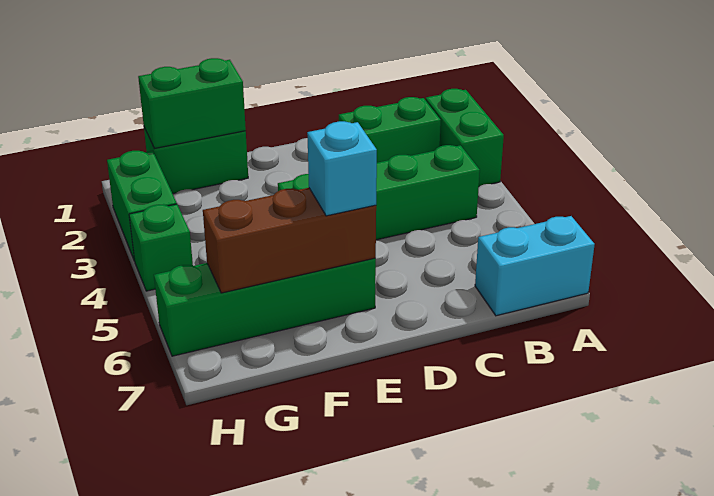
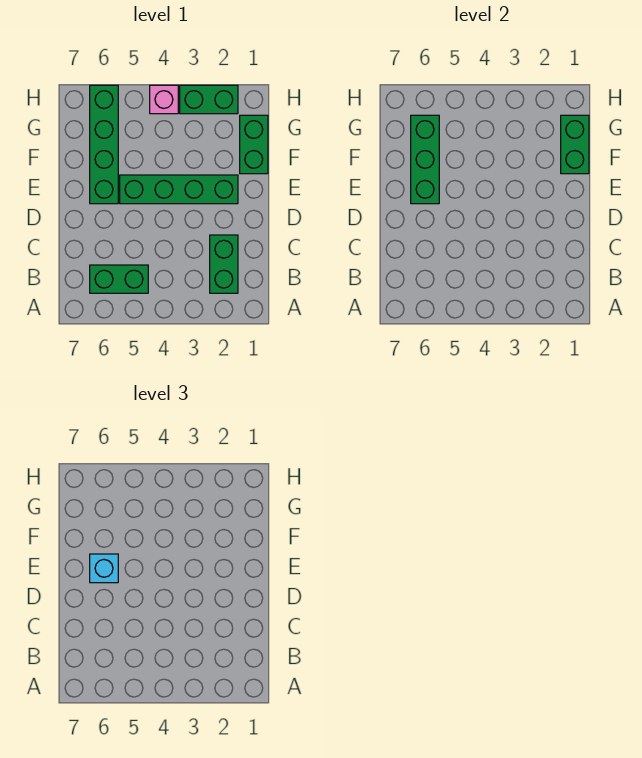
green brick A2:A3 level 1 -> green brick B5:B6 level 1
cyan brick A7:B7 level 1 -> none
green brick B4:E4 level 1 -> green brick E2:E5 level 1
brown brick E6:G6 level 2 -> green brick E6:G6 level 2
green brick H4 level 1 -> pink brick H4 level 1

